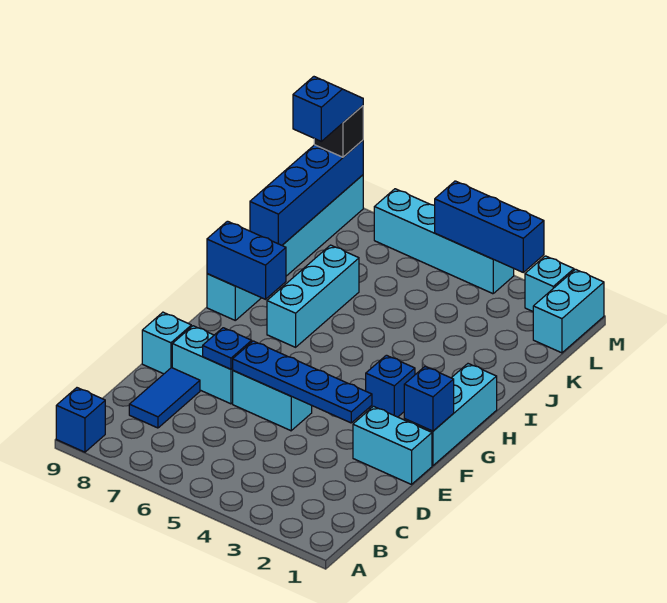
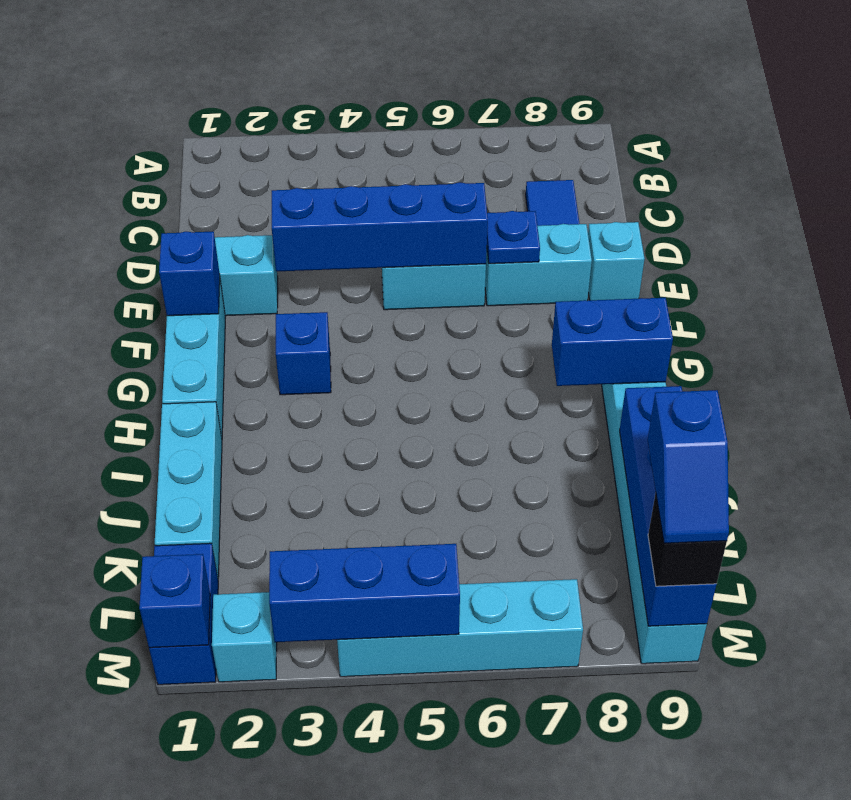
blue brick A9 level 1 -> blue brick M1 level 2
blue plate E3:E6 level 2 -> blue brick E3:E6 level 2
cyan brick H7:J7 level 1 -> cyan brick I1:K1 level 1
cyan brick L1:M1 level 1 -> blue brick L1:M1 level 1

